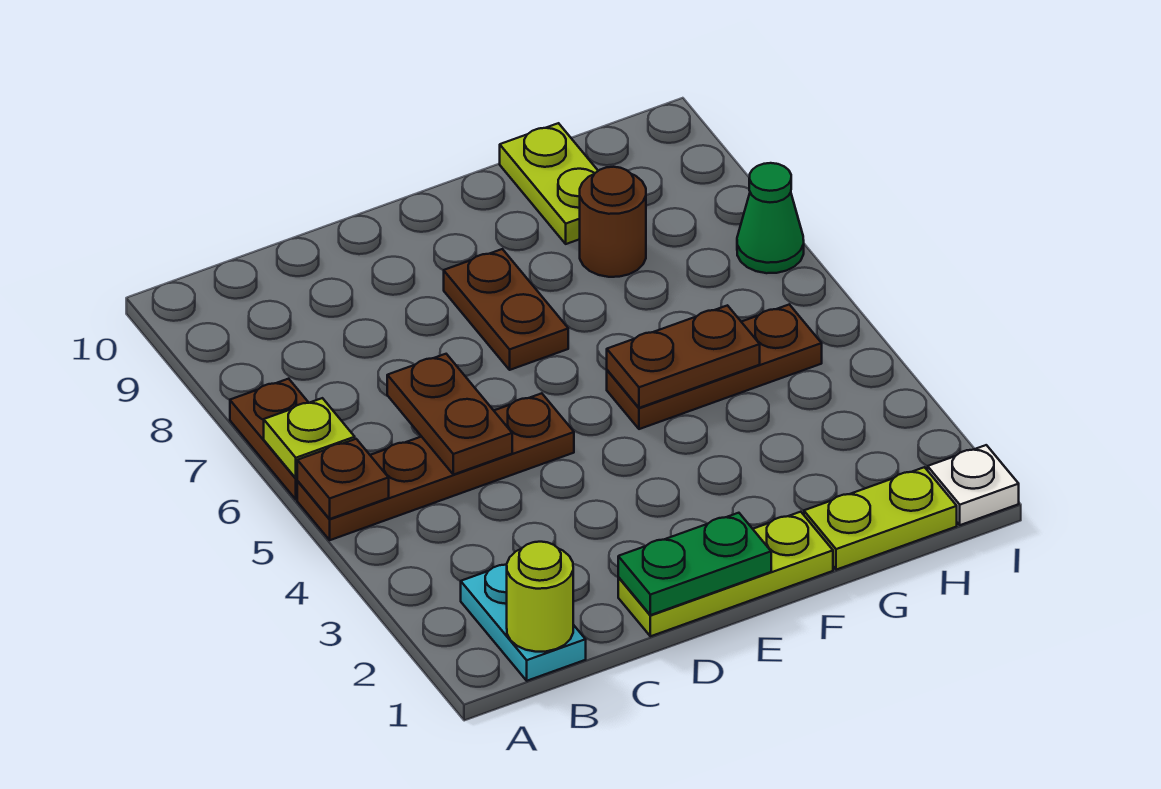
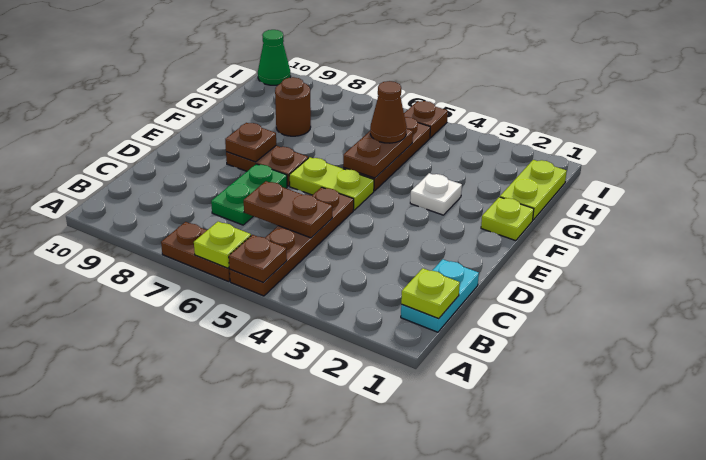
cyan plate B1:B2 level 1 -> cyan plate B1:C1 level 1
lime round brick B1 level 2 -> lime plate B1 level 2
lime plate D1:F1 level 1 -> lime plate F1 level 1
green plate D1:E1 level 2 -> green plate C7:D7 level 1
none -> brown plate E8 level 2
none -> brown cone G5 level 3
lime plate G9:G10 level 1 -> lime plate E5:E6 level 1
white plate I1 level 1 -> white plate F3 level 1
none -> brown plate I5 level 1
green cone I7 level 1 -> green cone I10 level 1

